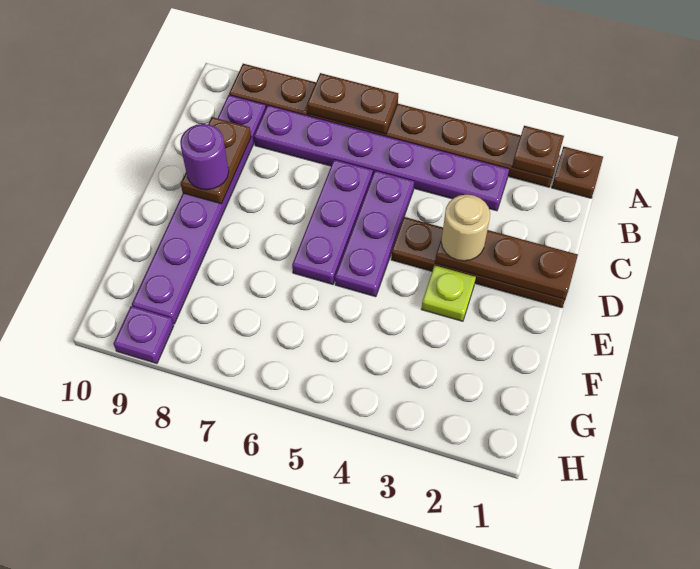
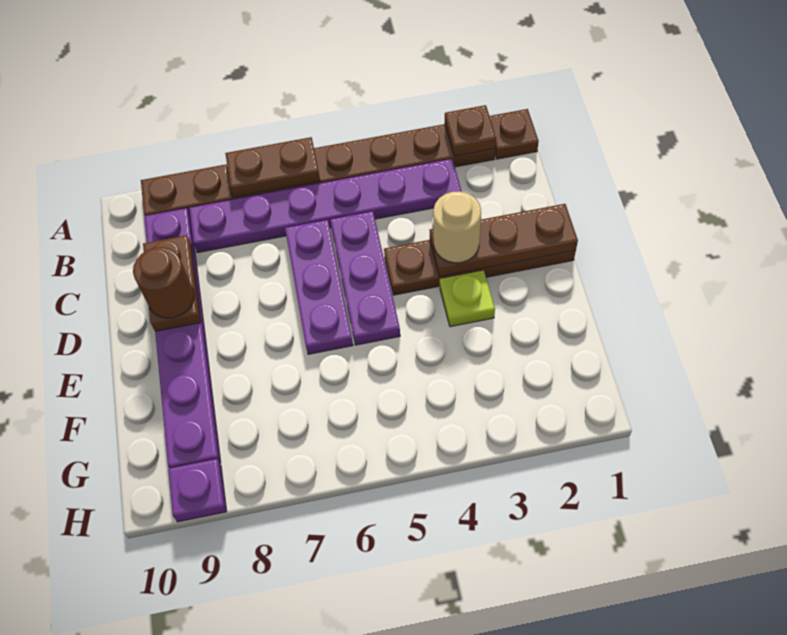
purple round brick D9 level 3 -> brown round brick D9 level 3

